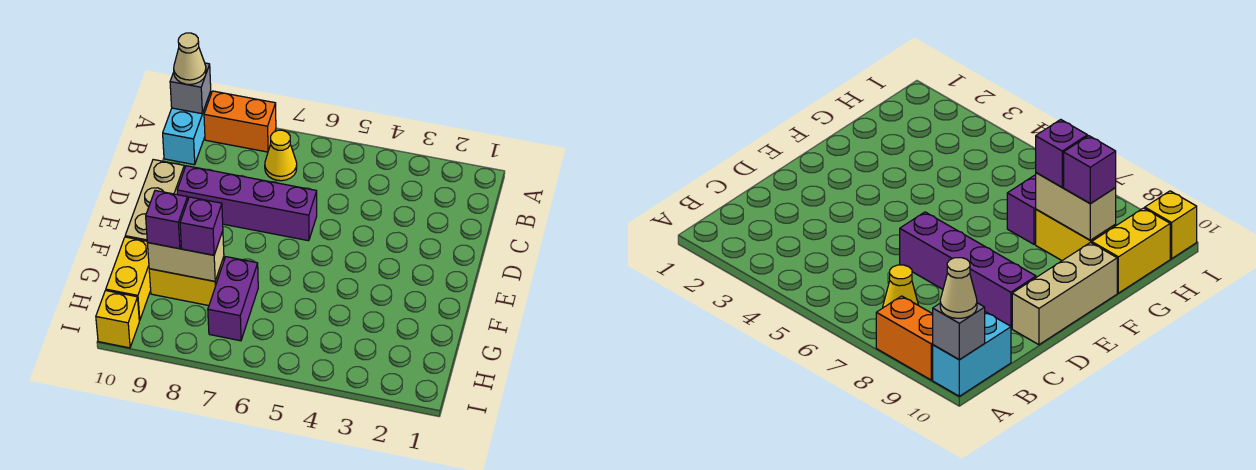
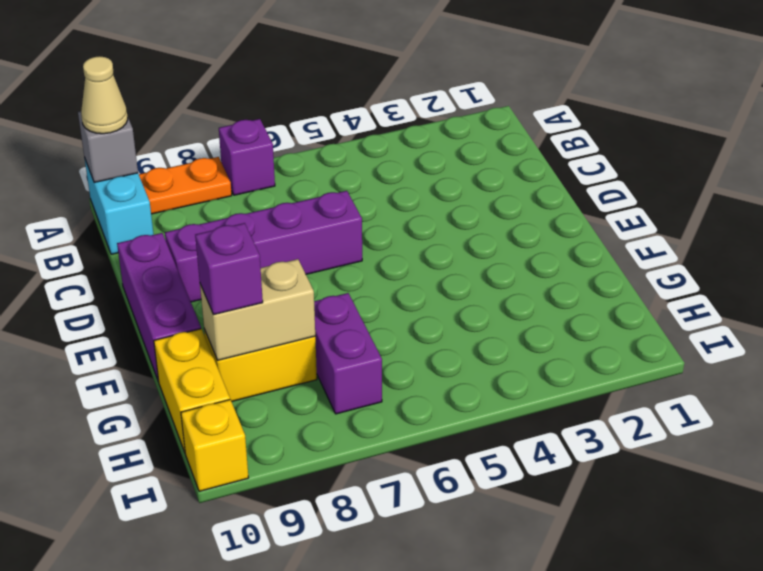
orange brick A8:A9 level 1 -> orange plate A8:A9 level 1
yellow cone B7 level 1 -> none
tan brick D10:F10 level 1 -> purple brick D10:F10 level 1
purple brick G8 level 3 -> purple brick A7 level 1

